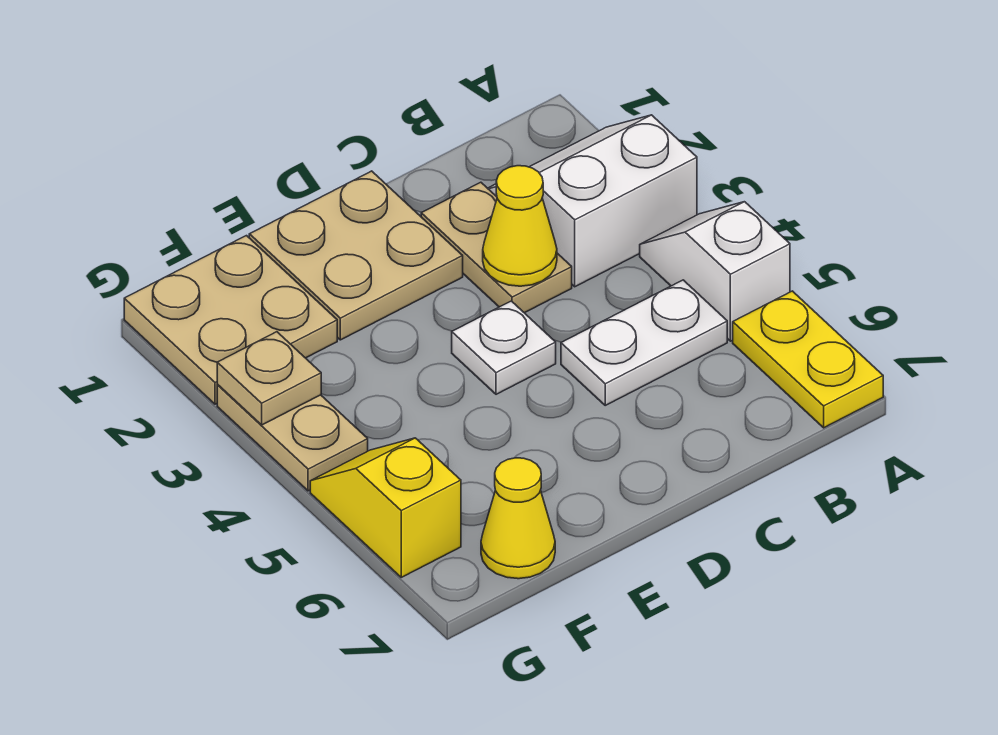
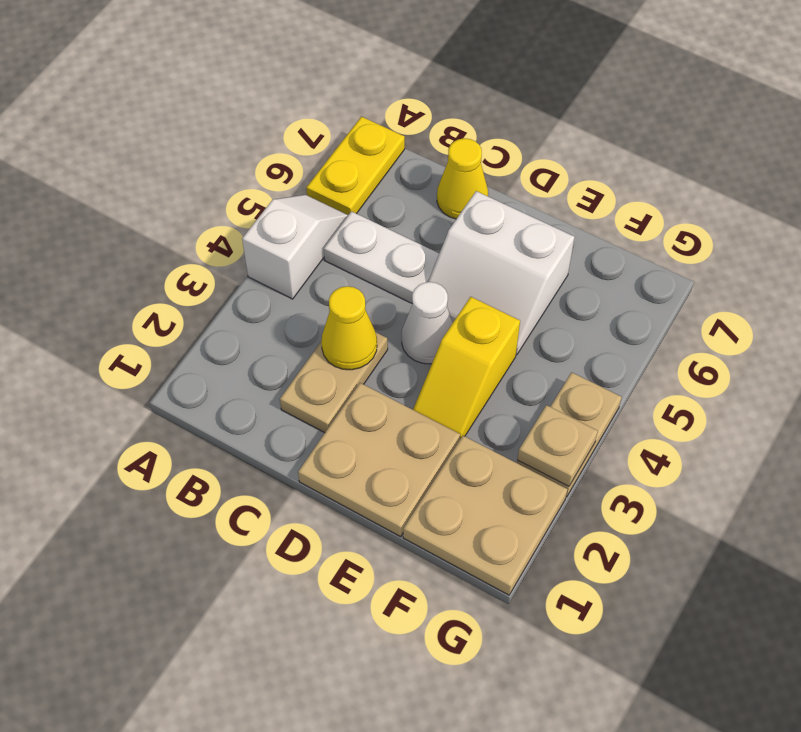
white slope A2:B3 level 1 top 3 -> white slope D5:E6 level 1 top 6
white slope A4:A5 level 1 top 5 -> white slope A4:A5 level 1 top 4
white plate D4 level 1 -> white cone D4 level 1
yellow cone F7 level 1 -> yellow cone C7 level 1
yellow slope G5:G6 level 1 top 6 -> yellow slope E3:E4 level 1 top 4

